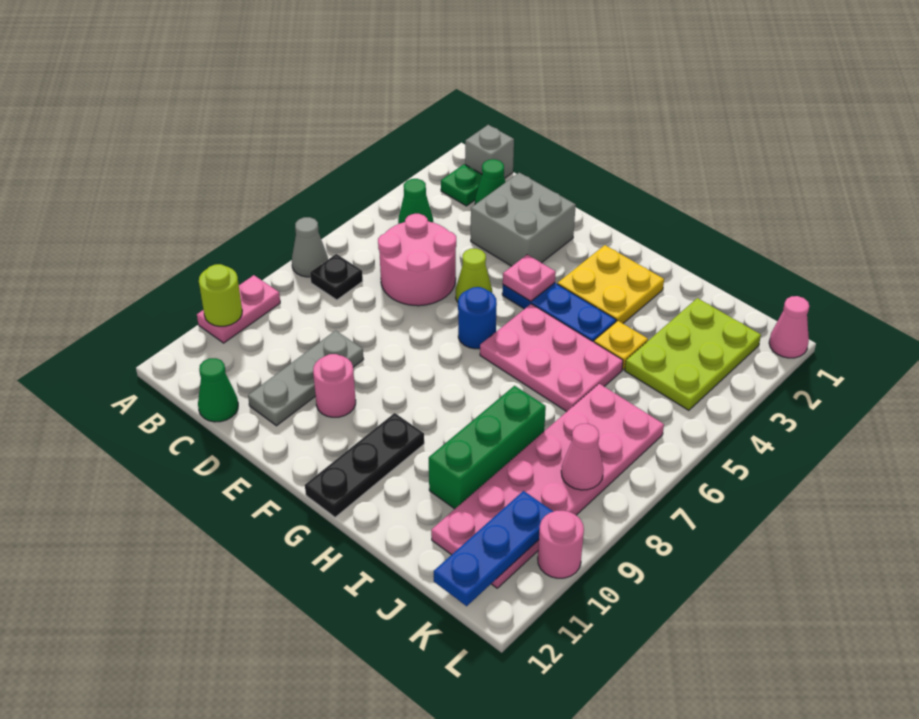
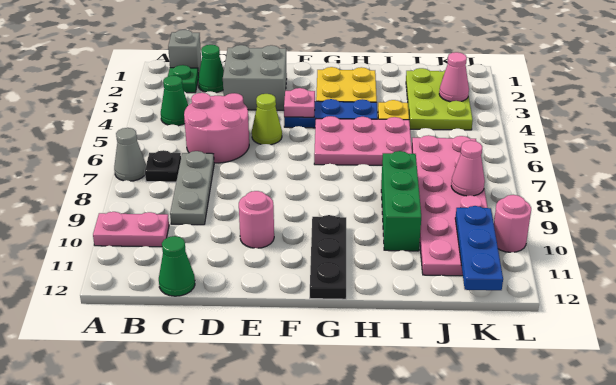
pink plate A9:A10 level 1 -> pink plate A10:B10 level 1
lime round brick A10 level 2 -> none
grey plate D9:D11 level 1 -> grey plate C7:C9 level 1
blue round brick F6 level 1 -> none
pink cone L1 level 1 -> pink cone K3 level 2

